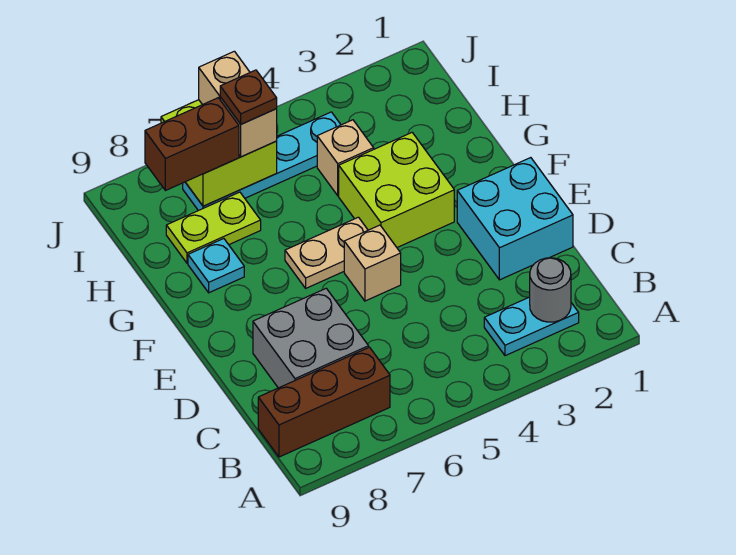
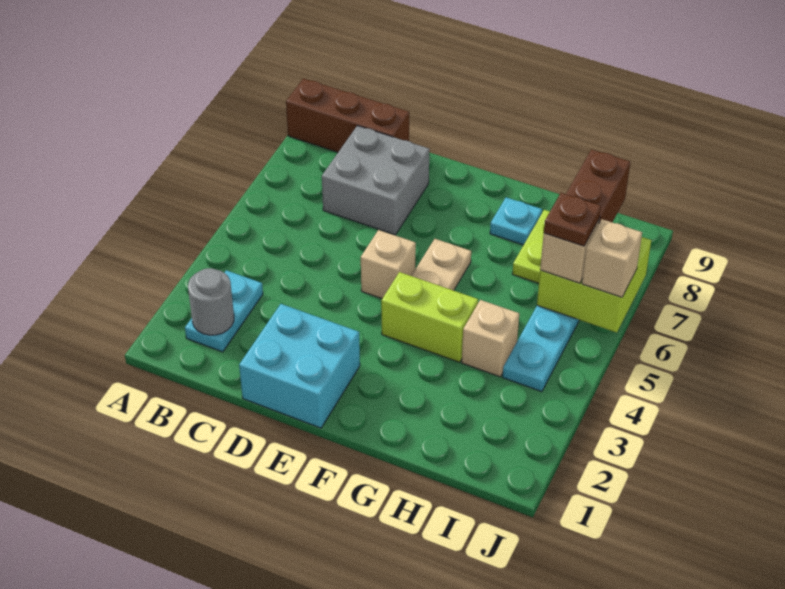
brown brick B7:B9 level 1 -> brown brick A9:C9 level 1
lime brick F3:G4 level 1 -> lime brick F4:G4 level 1

